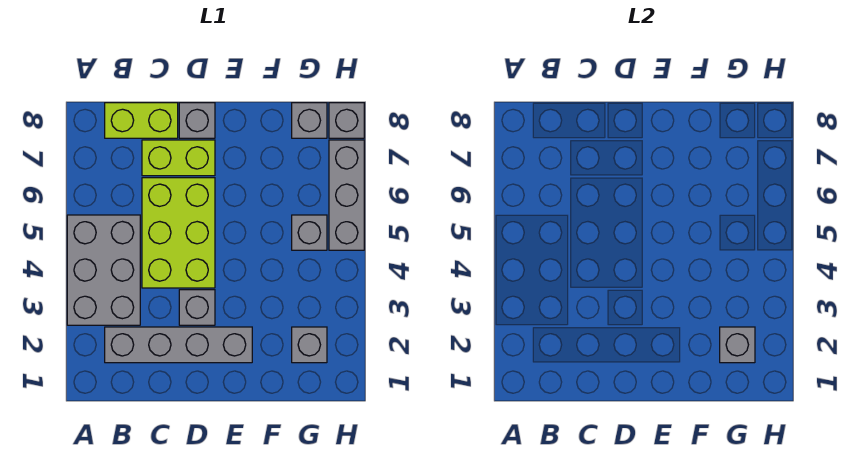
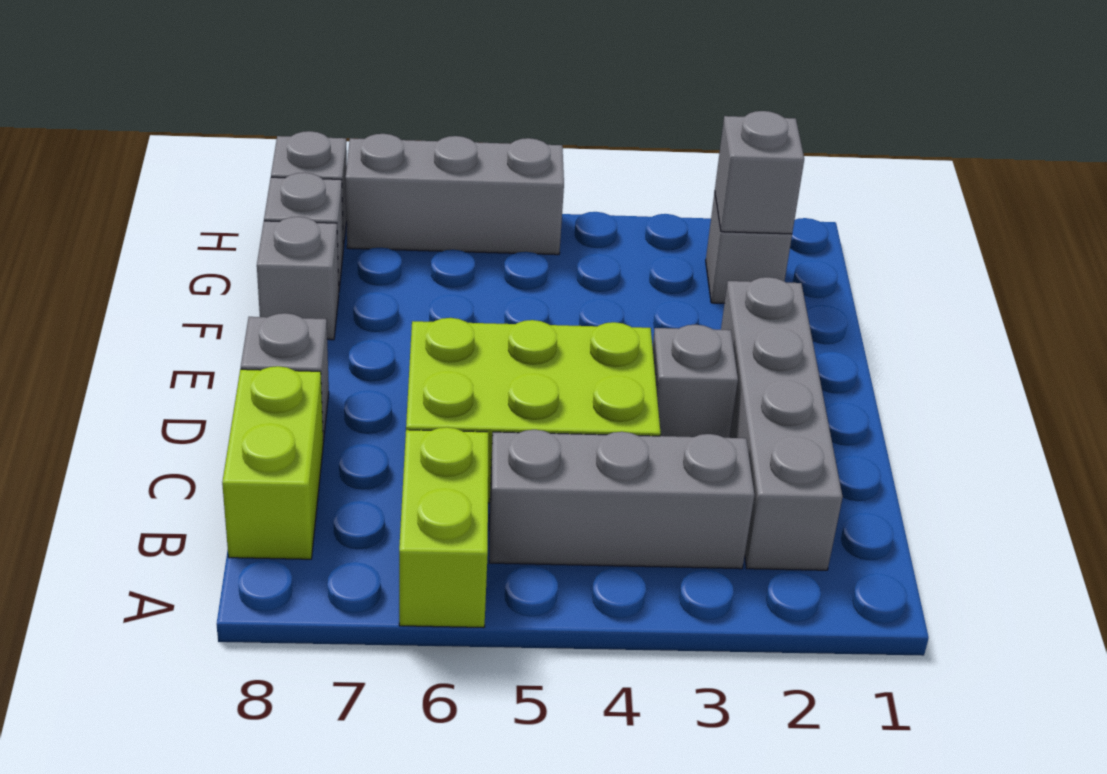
grey brick A3:B5 level 1 -> grey brick B3:B5 level 1
lime brick C7:D7 level 1 -> lime brick A6:B6 level 1
grey brick G5 level 1 -> grey brick F8 level 1

